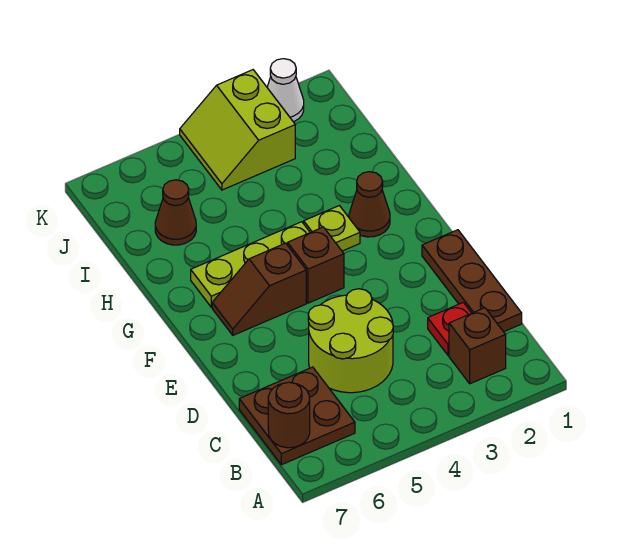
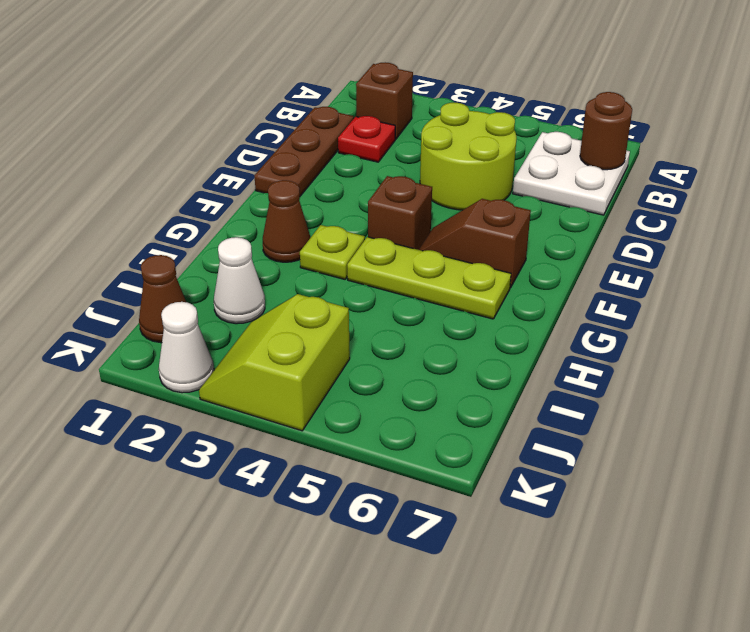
brown plate B6:C7 level 1 -> white plate B6:C7 level 1
brown slope F5:F6 level 1 top 5 -> brown slope F5:F6 level 1 top 6
none -> white cone I2 level 1
brown cone I6 level 1 -> brown cone J1 level 1
lime slope J3:K4 level 1 top 3 -> lime slope J3:K4 level 1 top 4

